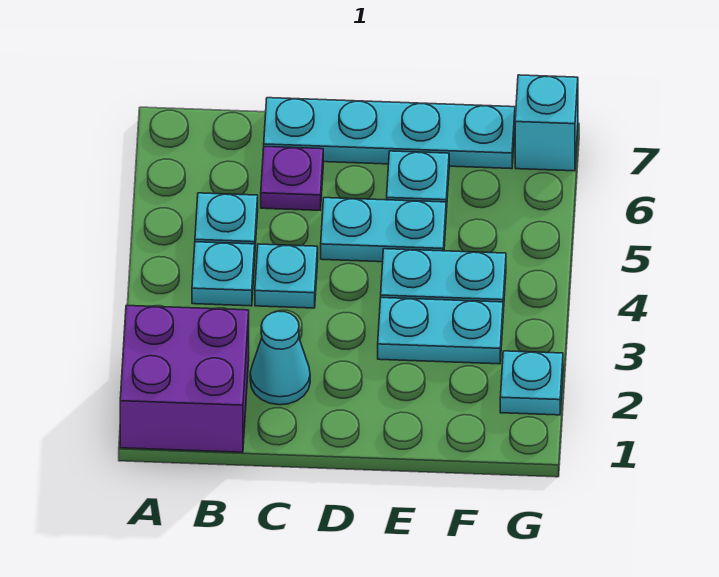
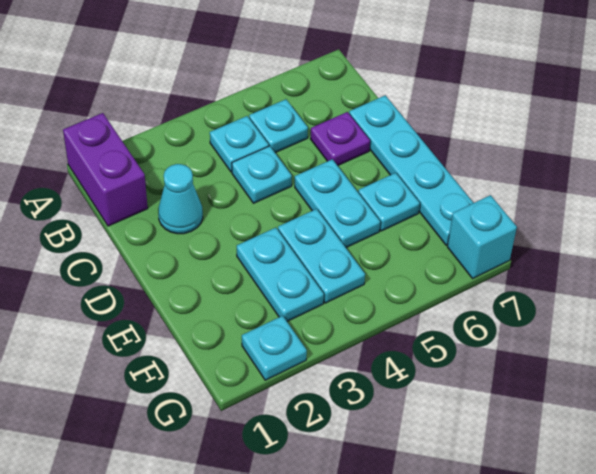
purple brick A1:B2 level 1 -> purple brick A1:B1 level 1

